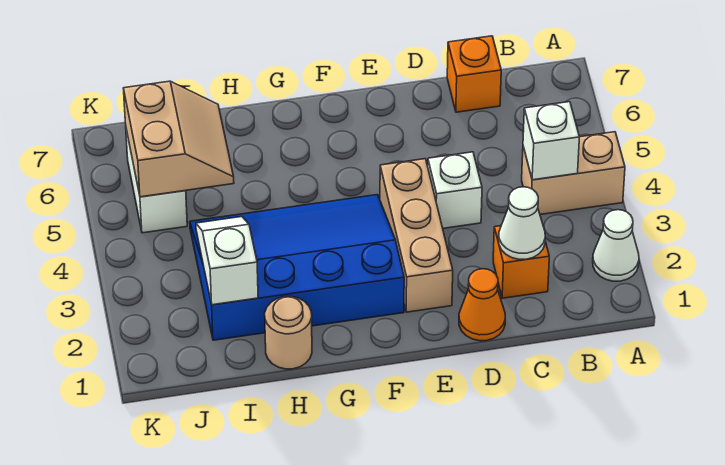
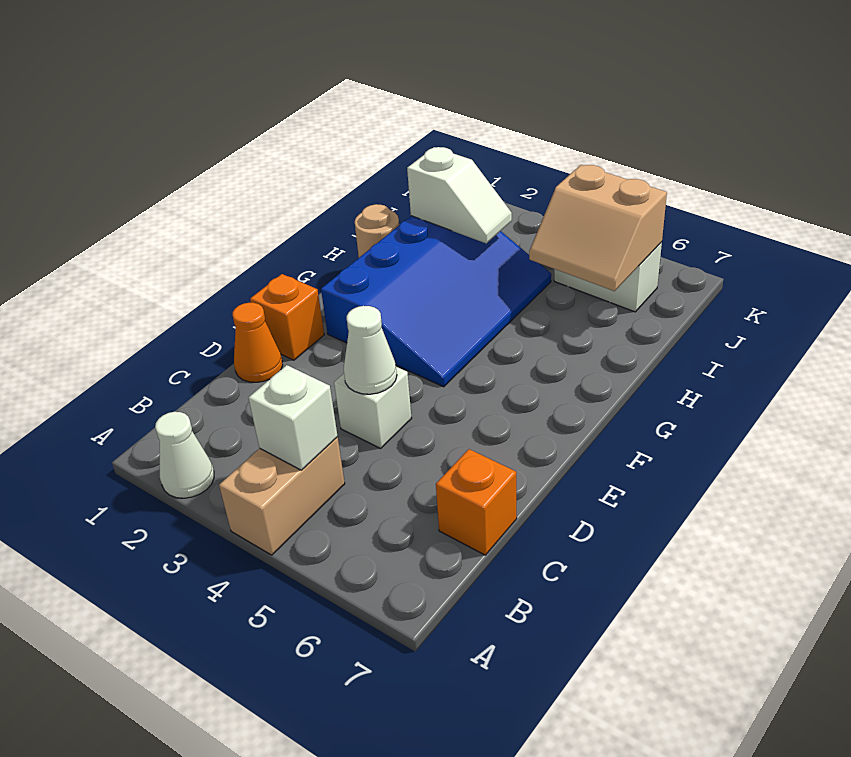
orange brick C2 level 1 -> orange brick E1 level 1
white cone C2 level 2 -> white cone D4 level 2
tan brick E2:E4 level 1 -> none

